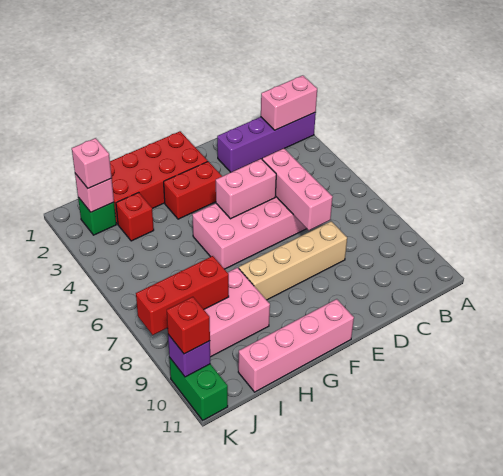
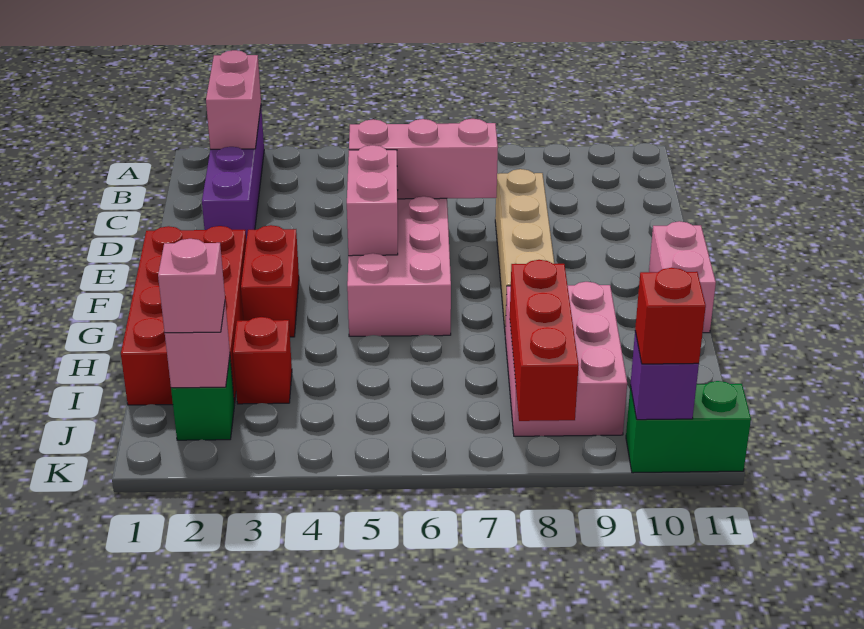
pink brick F11:I11 level 1 -> pink brick F11:G11 level 1

